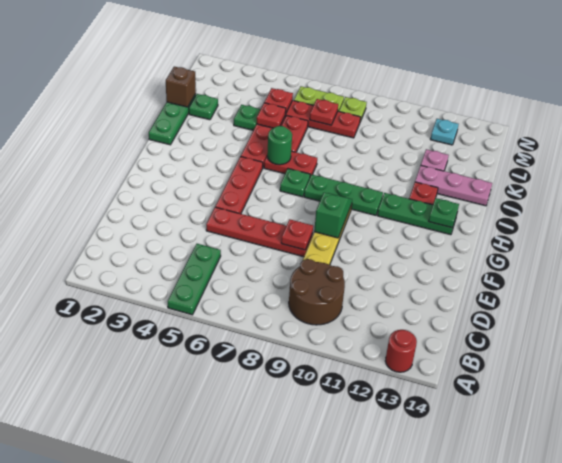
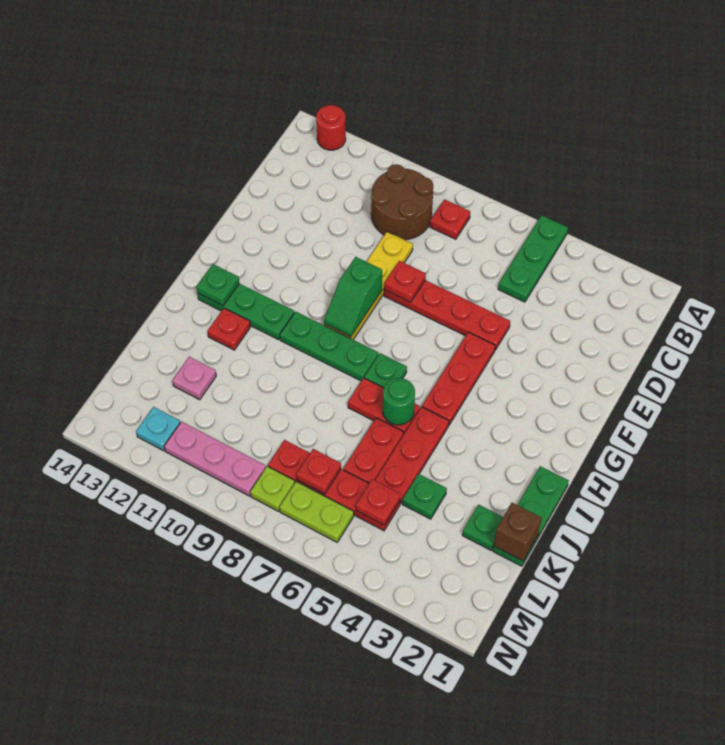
pink plate J12:J14 level 1 -> pink plate M9:M11 level 1
red plate K5 level 2 -> red plate B8 level 1

